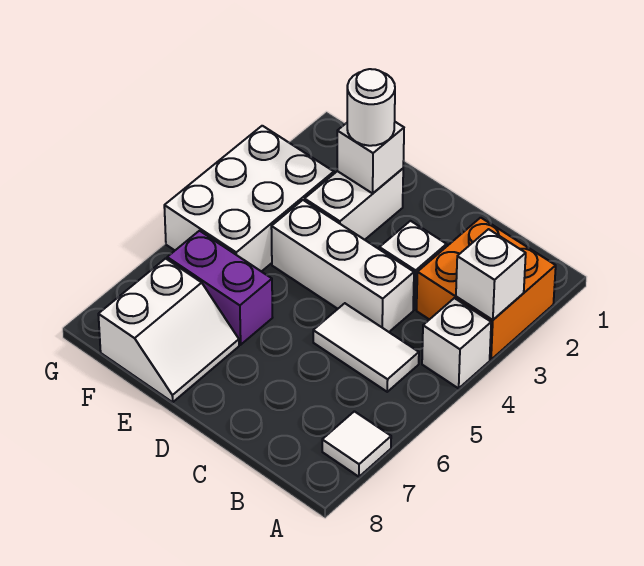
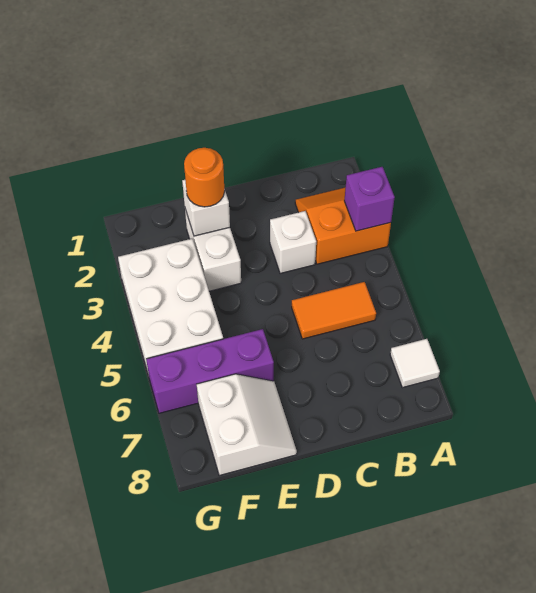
orange brick A2:B3 level 1 -> orange slope A2:B3 level 1 top 3
white brick A3 level 2 -> purple brick A3 level 2
white brick A4 level 1 -> none
white tile B5:C5 level 1 -> orange tile B5:C5 level 1
white brick C4:E4 level 1 -> none
white round brick E2 level 3 -> orange round brick E2 level 3
purple brick E6:F6 level 1 -> purple brick E6:G6 level 1

